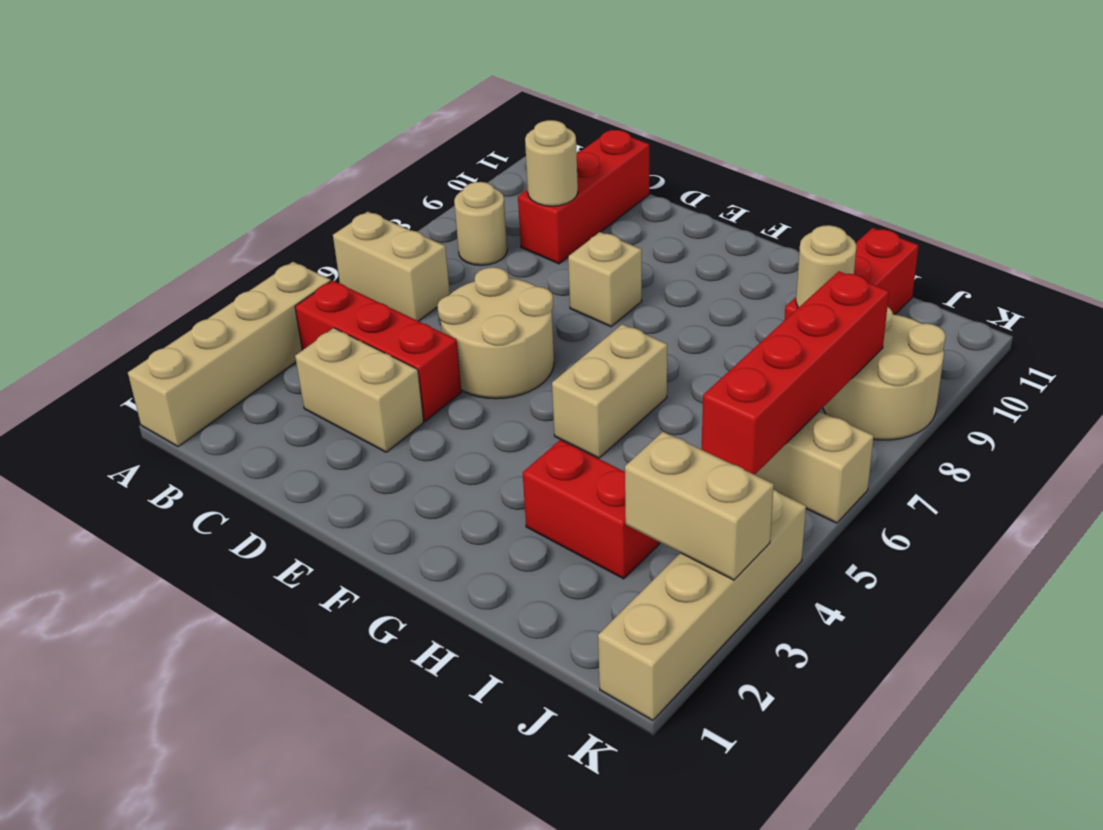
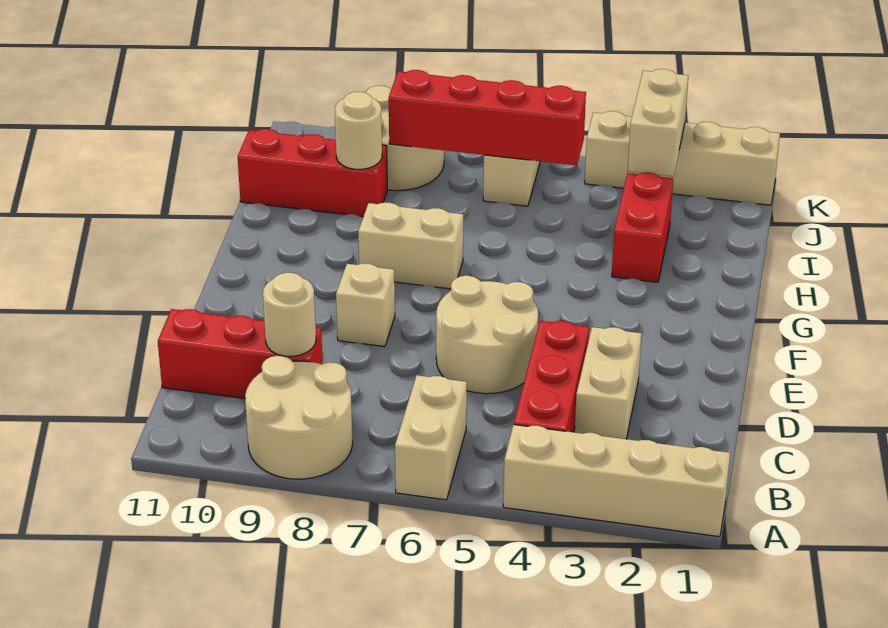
tan round brick B8 level 1 -> tan round brick A8:B9 level 1
tan brick G5:G6 level 1 -> tan brick G7:G8 level 1

